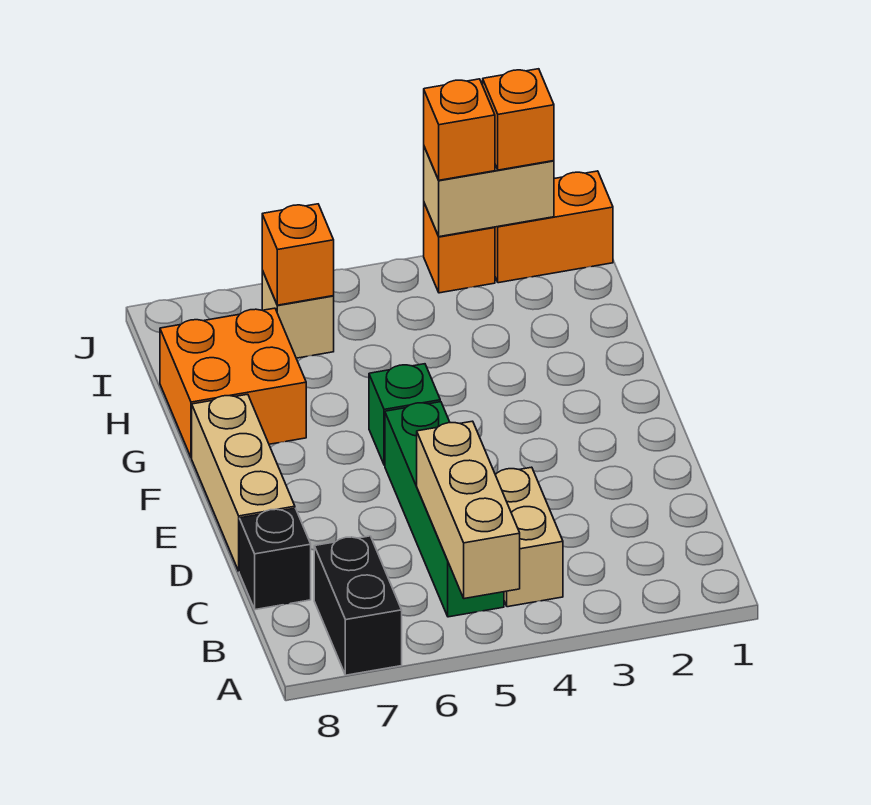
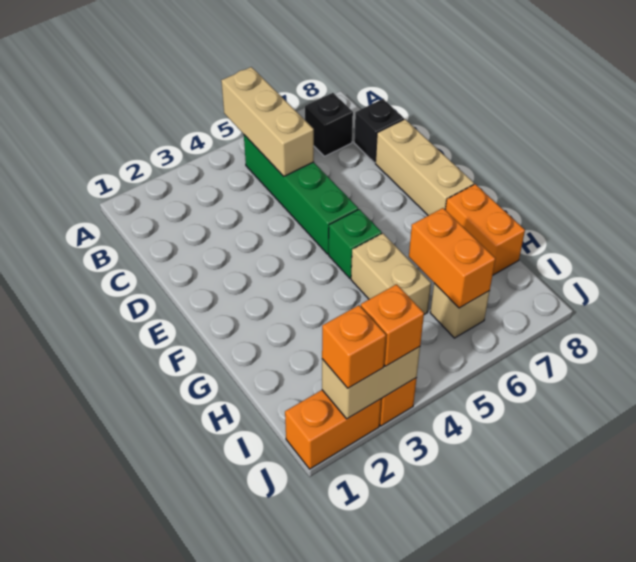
black brick A7:B7 level 1 -> black brick B7 level 1
tan brick B4:C4 level 1 -> tan brick G5:H5 level 1
orange brick G7:H8 level 1 -> orange brick G8:H8 level 1
orange brick I6 level 2 -> orange brick H6:I6 level 2

